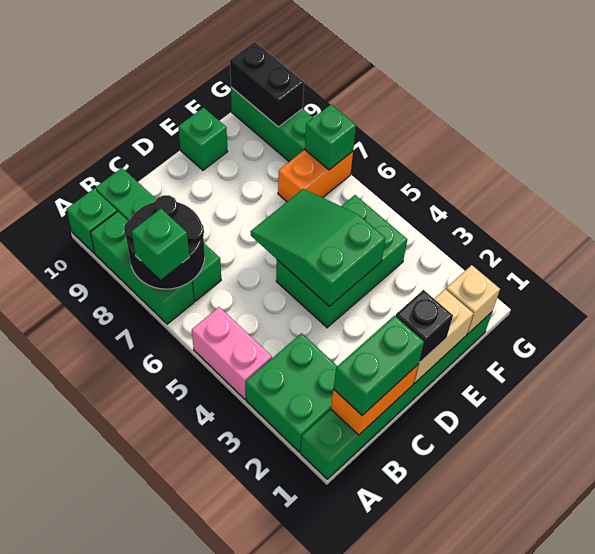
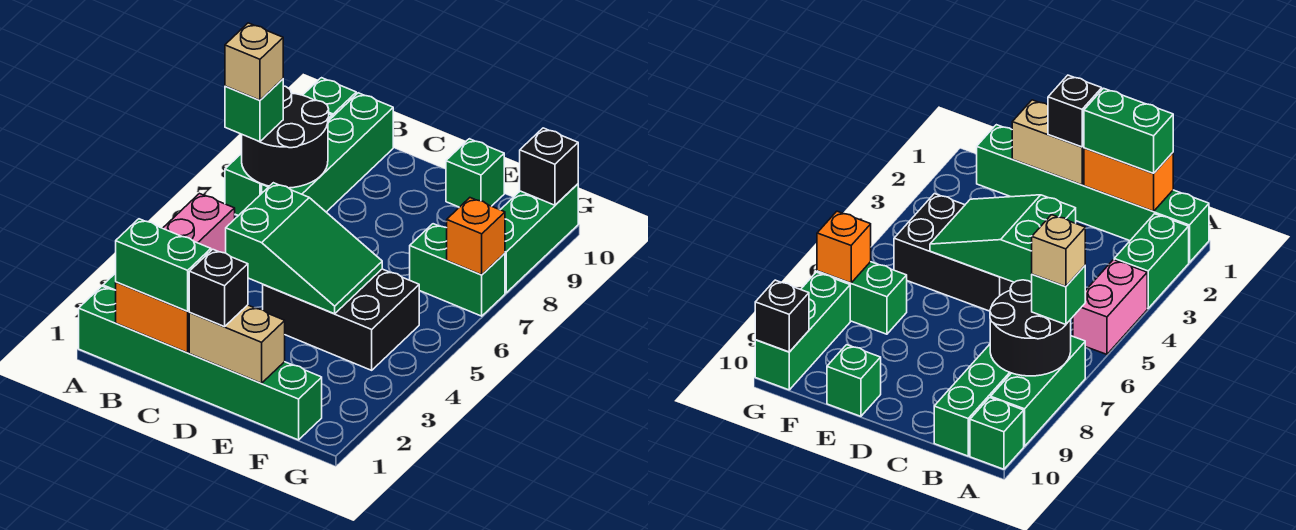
green brick A2:B3 level 1 -> green brick A2:A3 level 1
green brick D4:F5 level 1 -> black brick D4:F5 level 1
green slope D4:E6 level 2 top 4 -> green slope C4:E5 level 2 top C
tan brick F1 level 2 -> tan brick A7 level 4
orange brick F7:G7 level 1 -> green brick F7:G7 level 1
green brick G7 level 2 -> orange brick G7 level 2
black brick G9:G10 level 2 -> black brick G10 level 2

